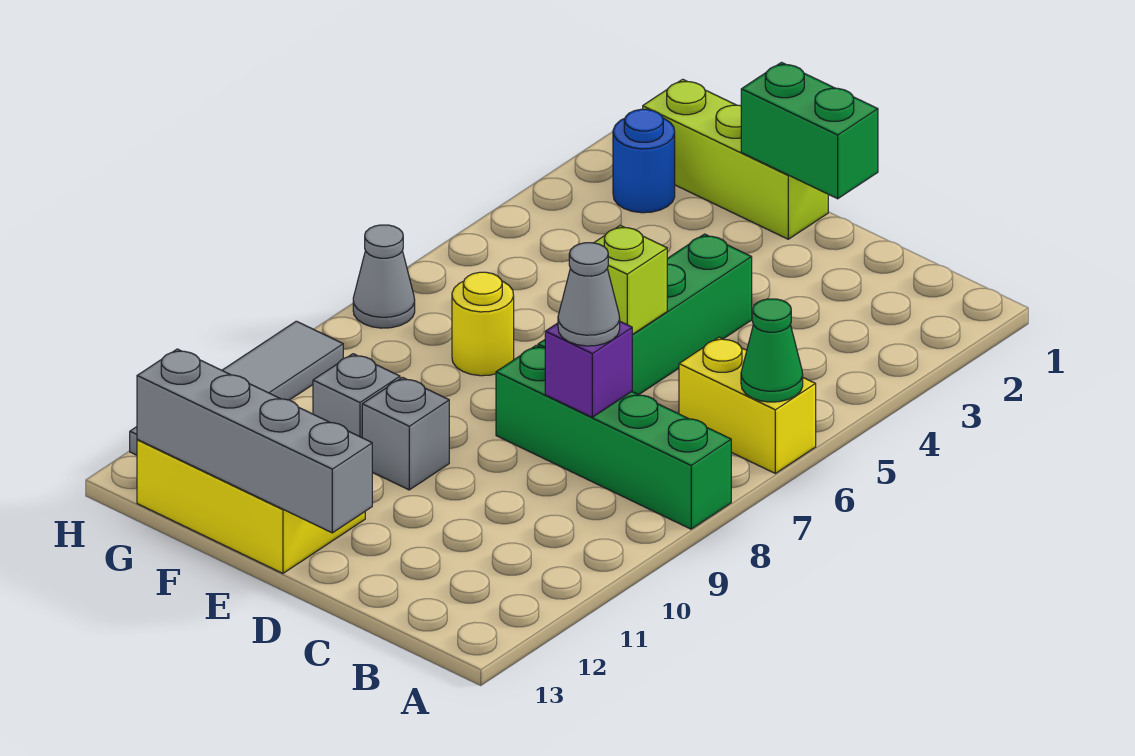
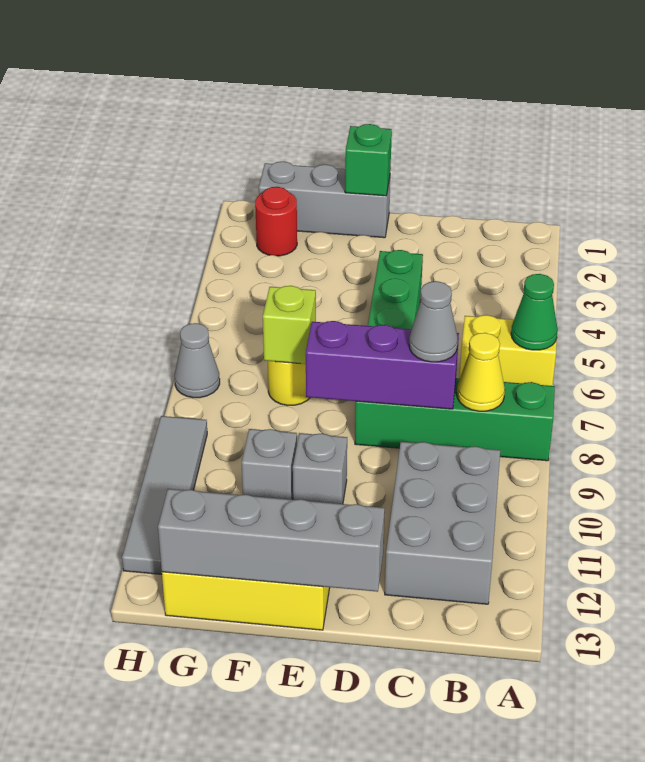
none -> yellow cone B8 level 2
none -> grey brick B10:C12 level 1
purple brick C8 level 2 -> purple brick C8:E8 level 2
green brick D1:E1 level 2 -> green brick E1 level 2
lime brick D6 level 2 -> lime brick F7 level 2
lime brick E1:G1 level 1 -> grey brick E1:G1 level 1
blue round brick G2 level 1 -> red round brick G2 level 1

